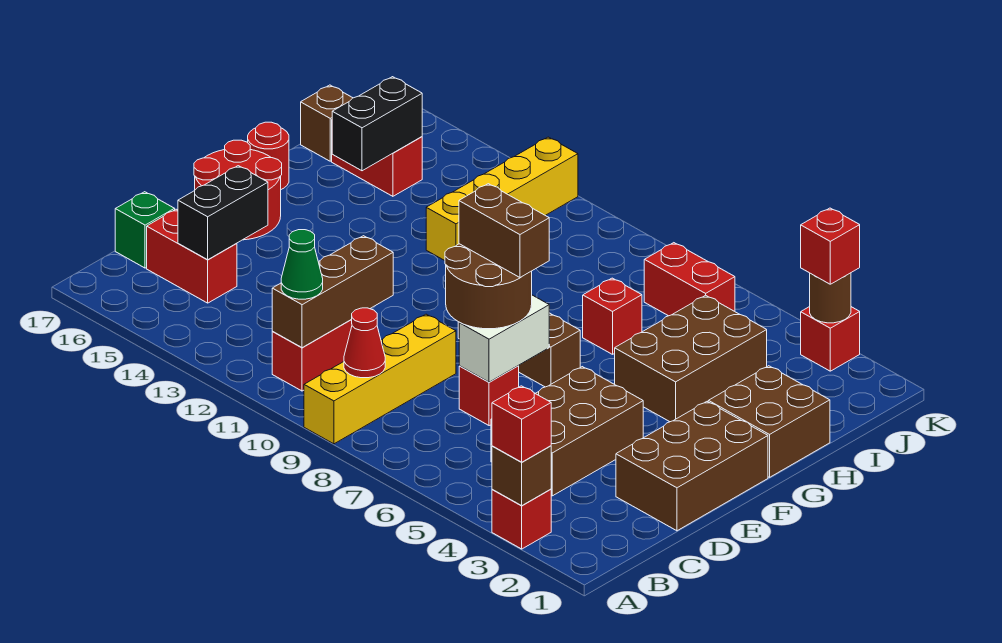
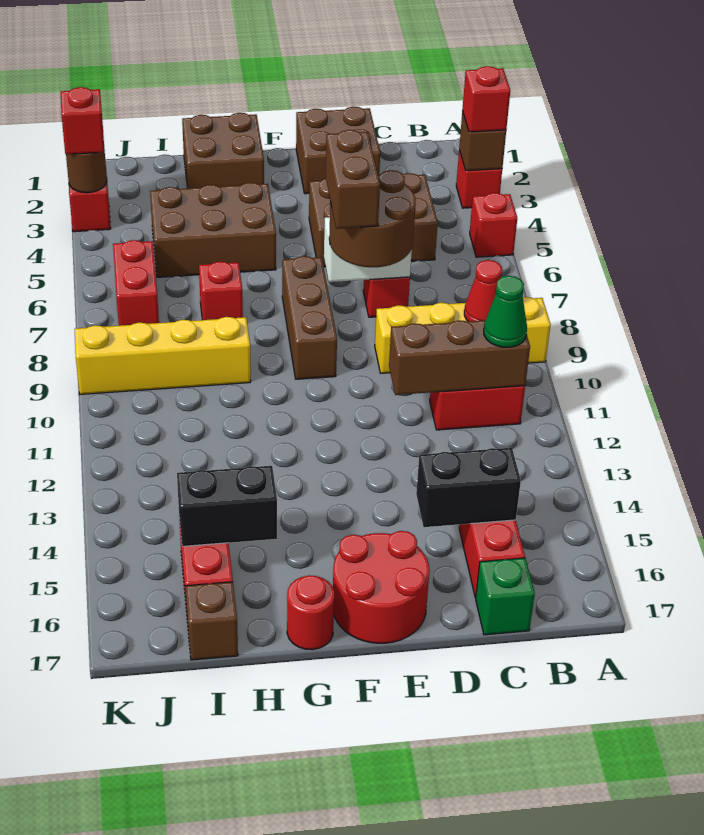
none -> red brick A5 level 1
brown brick D1:F2 level 1 -> brown brick D1:E2 level 1
yellow brick H12:K12 level 1 -> yellow brick H9:K9 level 1

